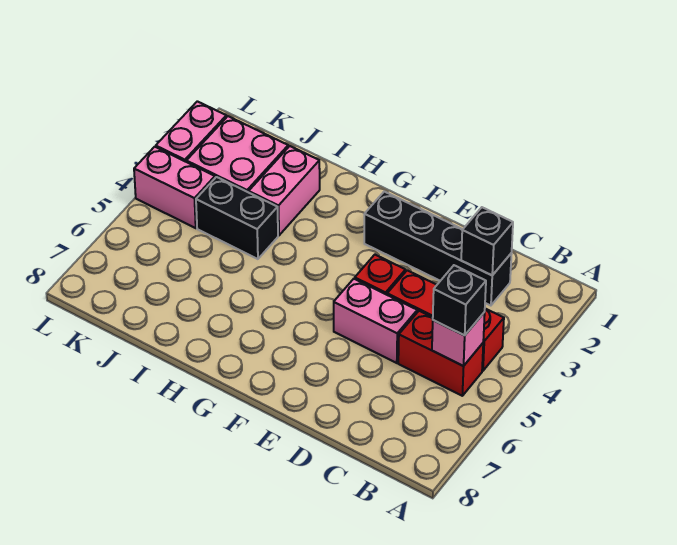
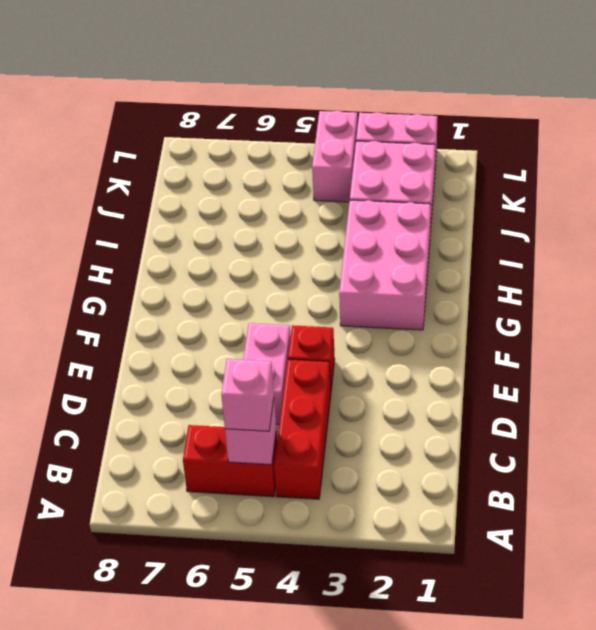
red brick B5:C5 level 1 -> red brick B5:B6 level 1
black brick B5 level 3 -> pink brick B5 level 3
black brick C2:F2 level 1 -> none
black brick C2 level 2 -> none
pink brick I2:I3 level 1 -> pink brick G2:I3 level 1
black brick I4:J4 level 1 -> none

